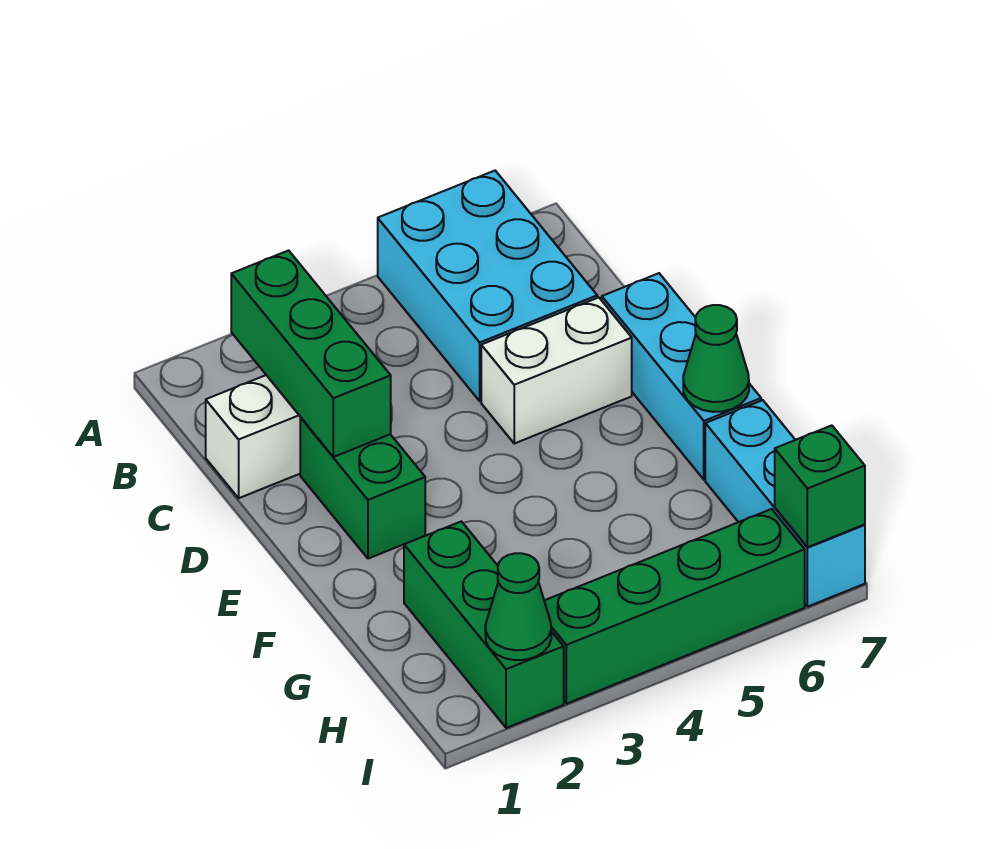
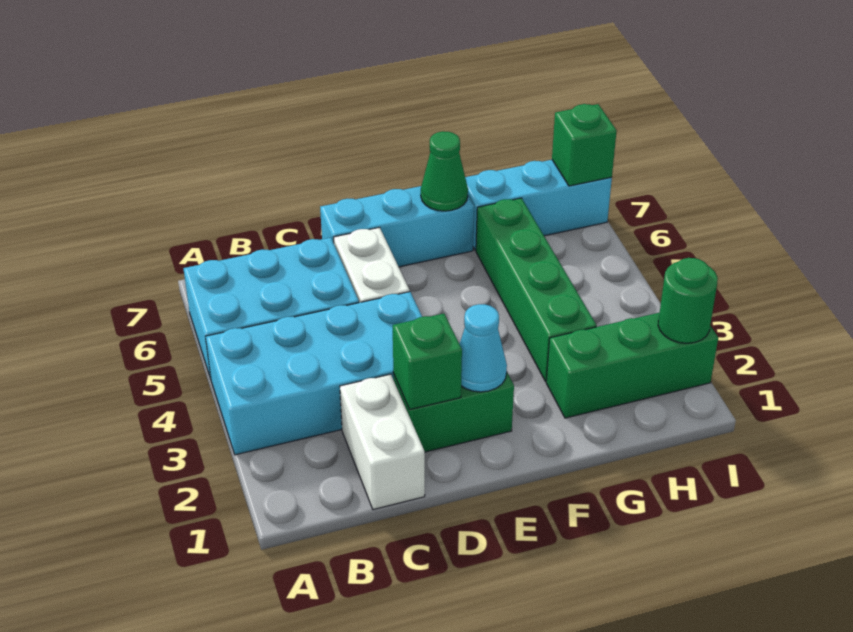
none -> cyan brick A3:D4 level 1
green brick B2:D2 level 2 -> green brick D2 level 2
none -> cyan cone E2 level 2
green cone I2 level 2 -> green round brick I2 level 2
green brick I3:I6 level 1 -> green brick G3:G6 level 1

